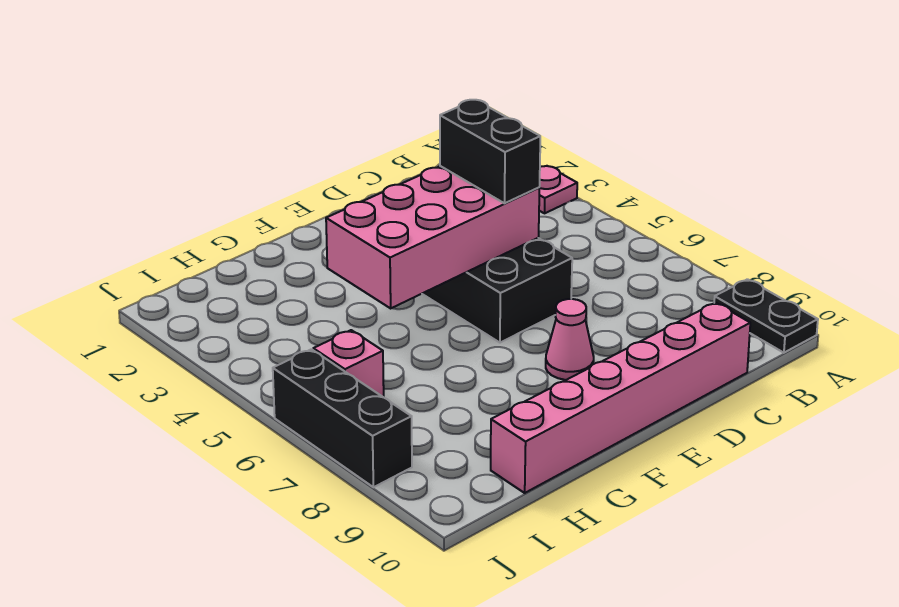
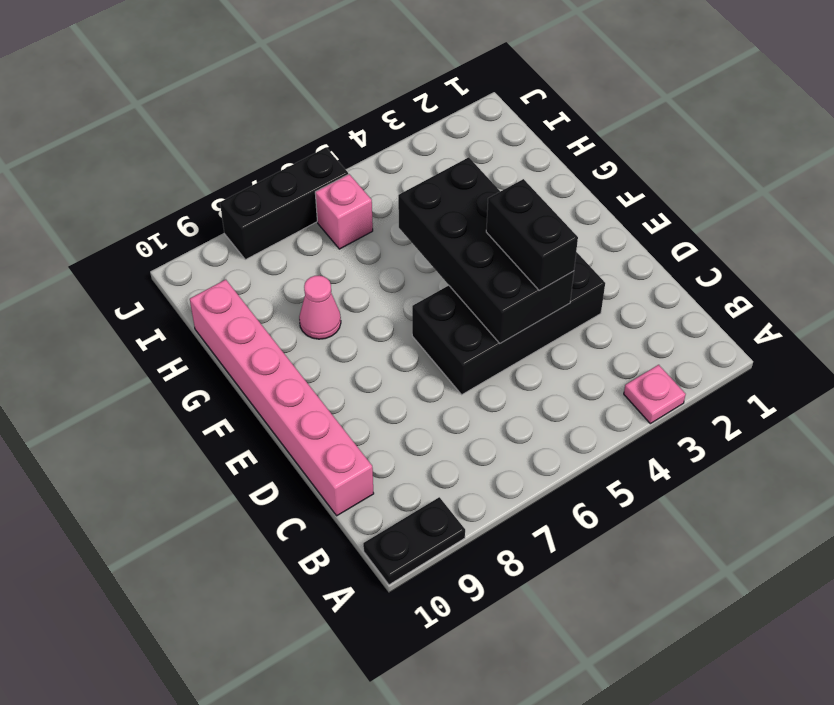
pink brick D4:G5 level 2 -> black brick D4:G5 level 2
black brick D4:D5 level 3 -> black brick D4:E4 level 3
pink cone E8 level 1 -> pink cone G8 level 1

